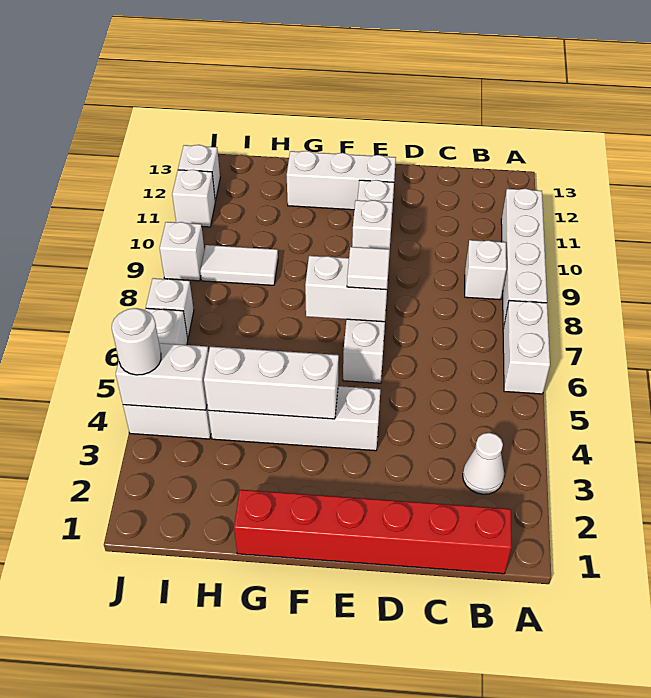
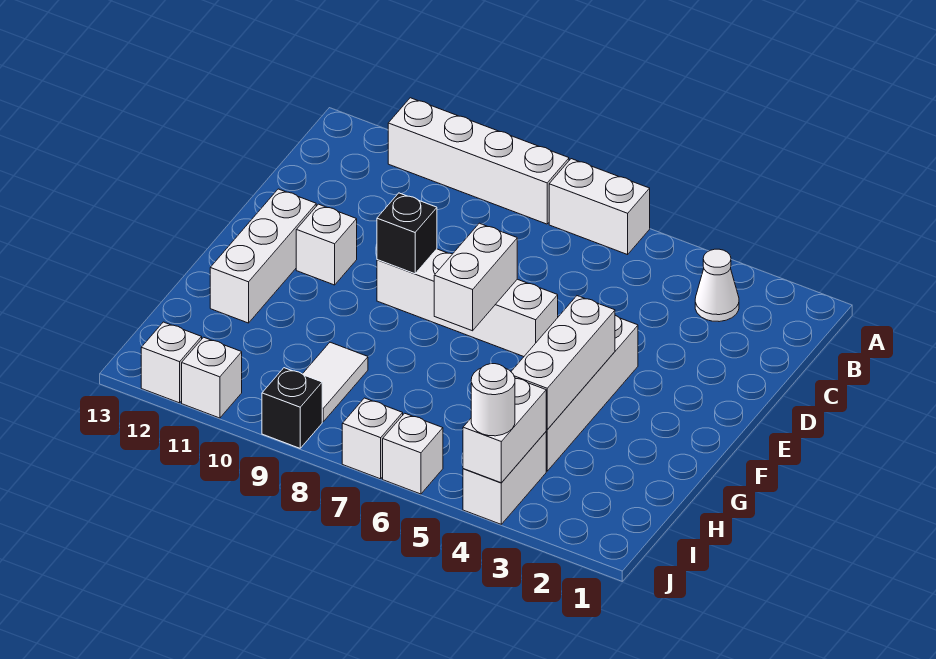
red brick B1:G1 level 1 -> none
white brick B9 level 1 -> none
white tile E7 level 3 -> none
white brick E9 level 2 -> black brick E9 level 2
white brick J9 level 1 -> black brick J9 level 1

